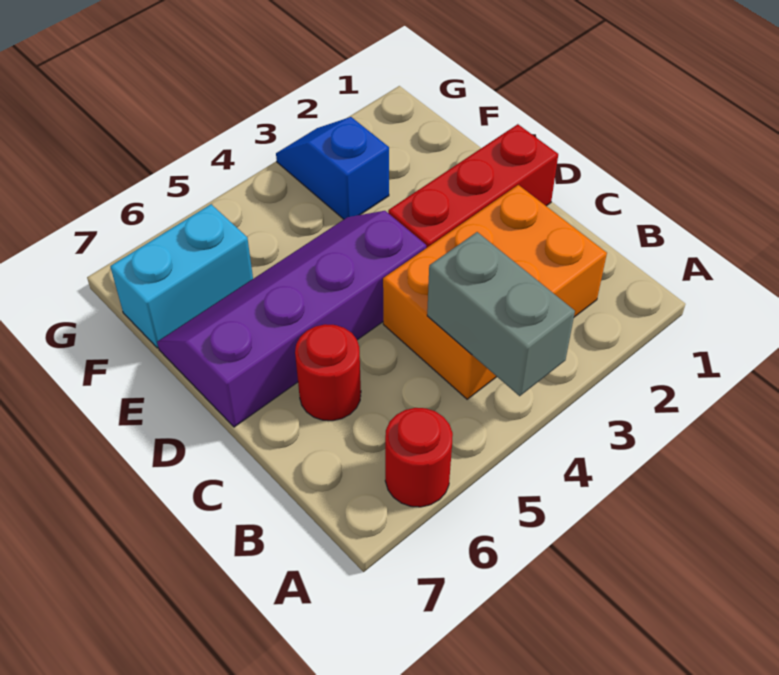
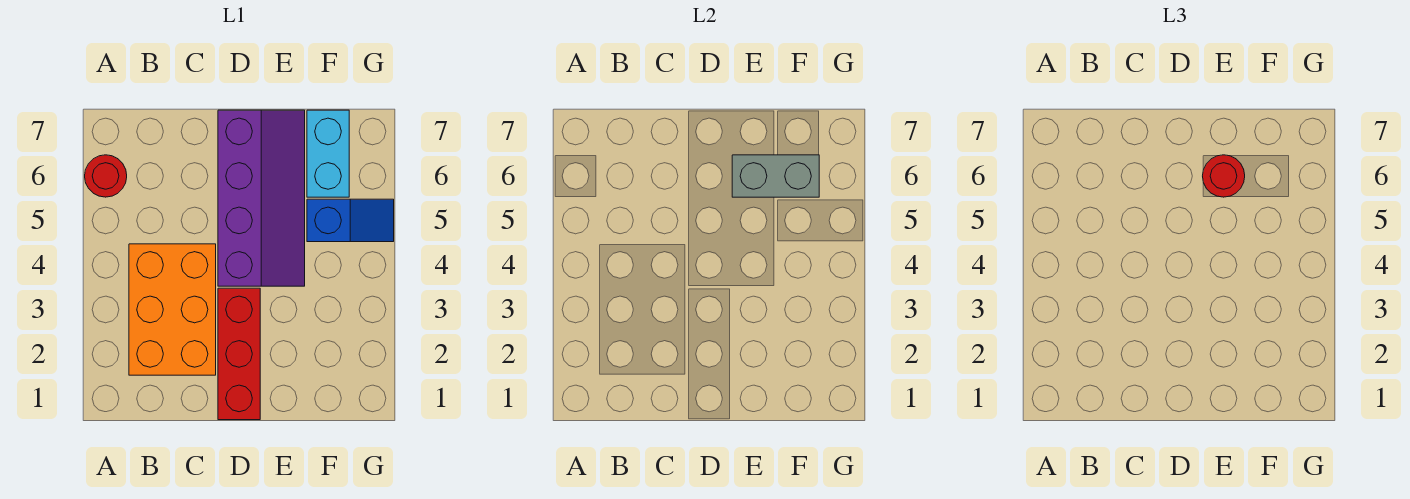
grey brick A4:B4 level 2 -> grey brick E6:F6 level 2
red round brick C6 level 1 -> red round brick E6 level 3
blue slope F3:G3 level 1 top F -> blue slope F5:G5 level 1 top F

